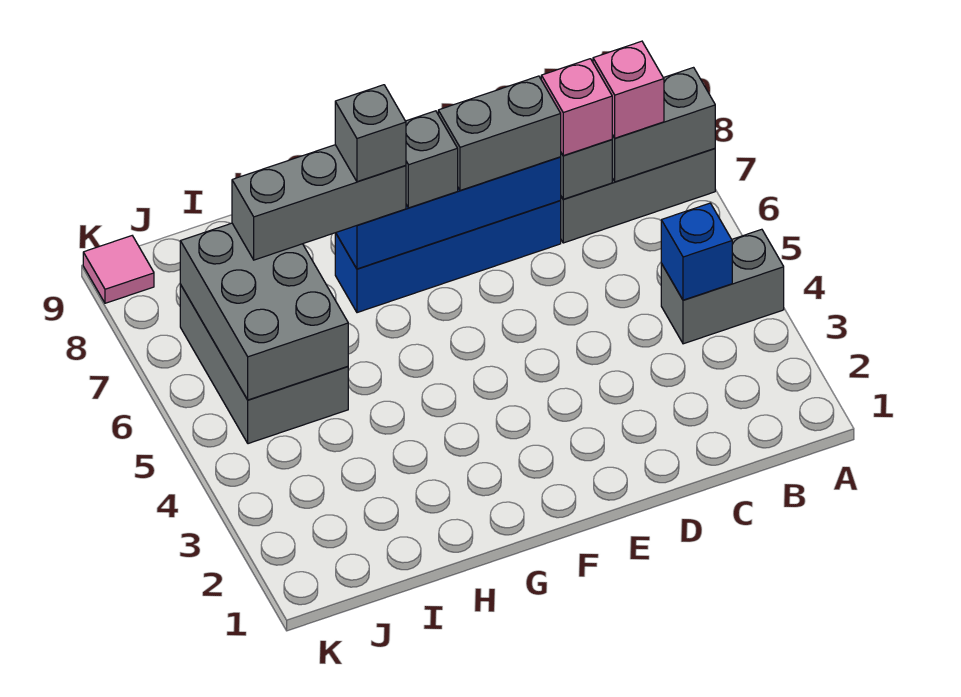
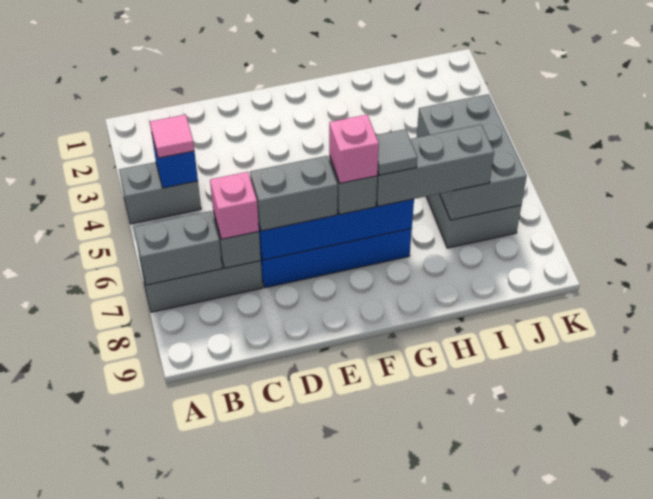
pink brick B7 level 3 -> pink brick F7 level 4
grey brick G7 level 4 -> grey tile G7 level 4
pink tile K9 level 1 -> pink tile B4 level 3

